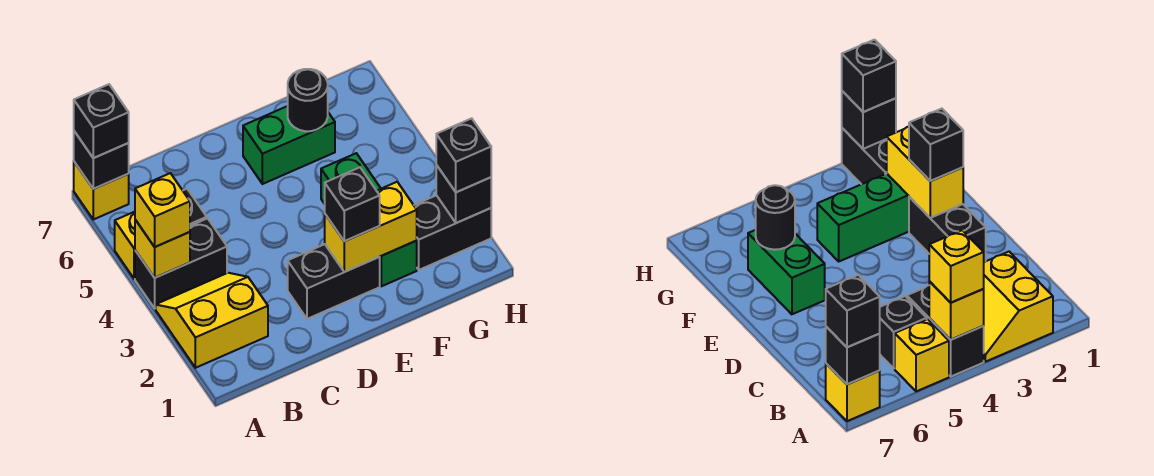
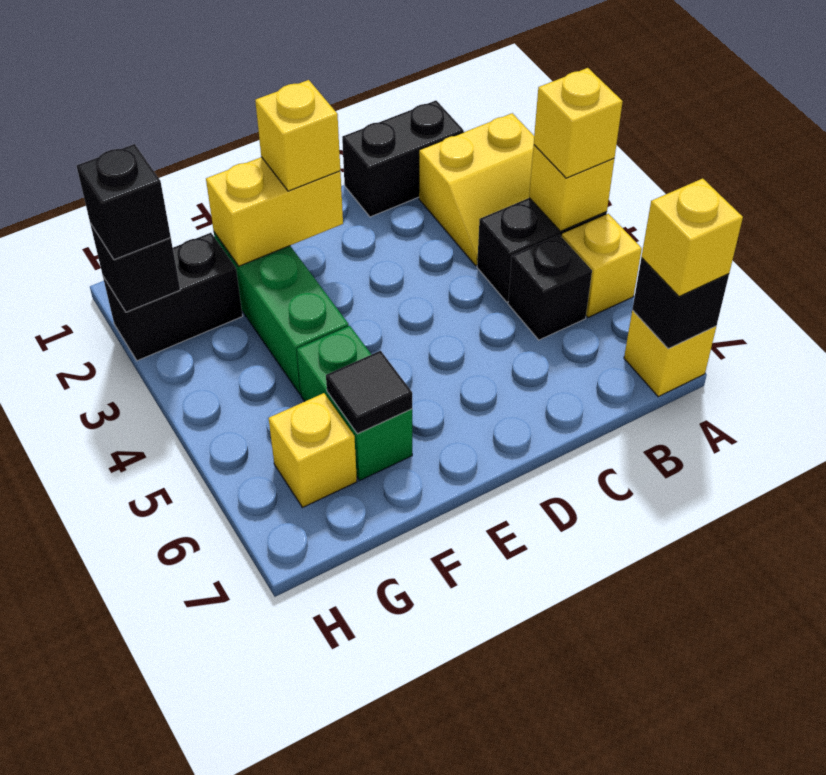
black brick A7 level 3 -> yellow brick A7 level 3
black brick D2:E2 level 1 -> black brick B1:C1 level 1
black brick E2 level 3 -> yellow brick E2 level 3
green brick E6:F6 level 1 -> green brick F5:F6 level 1
black round brick F6 level 2 -> black tile F6 level 2
none -> yellow brick G6 level 1

